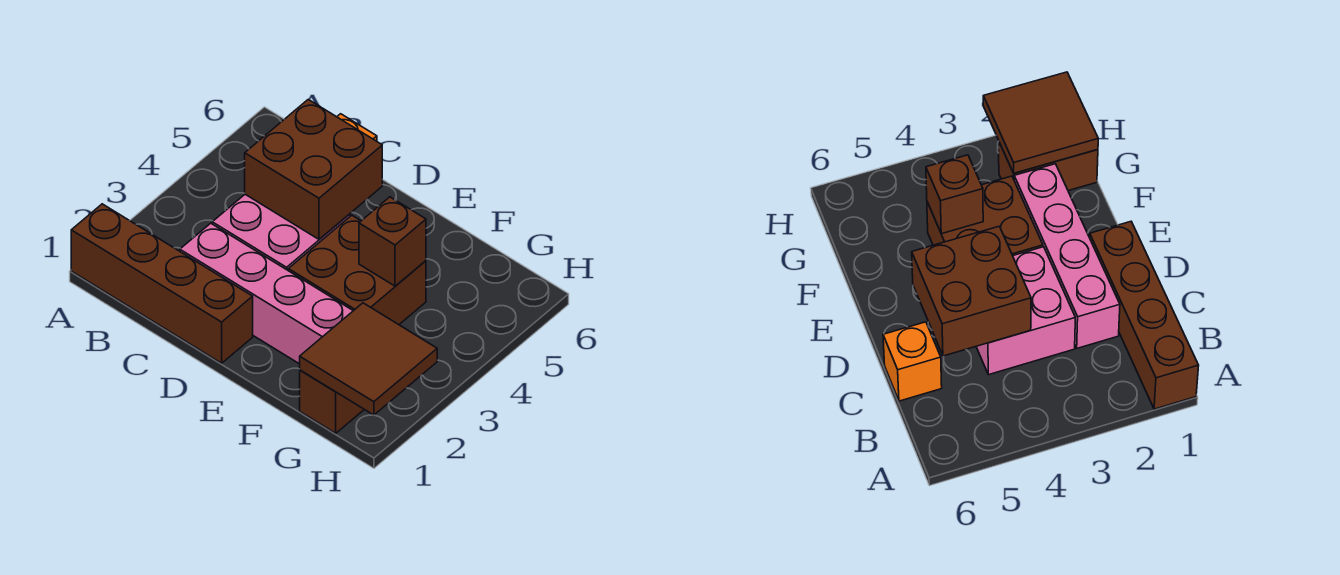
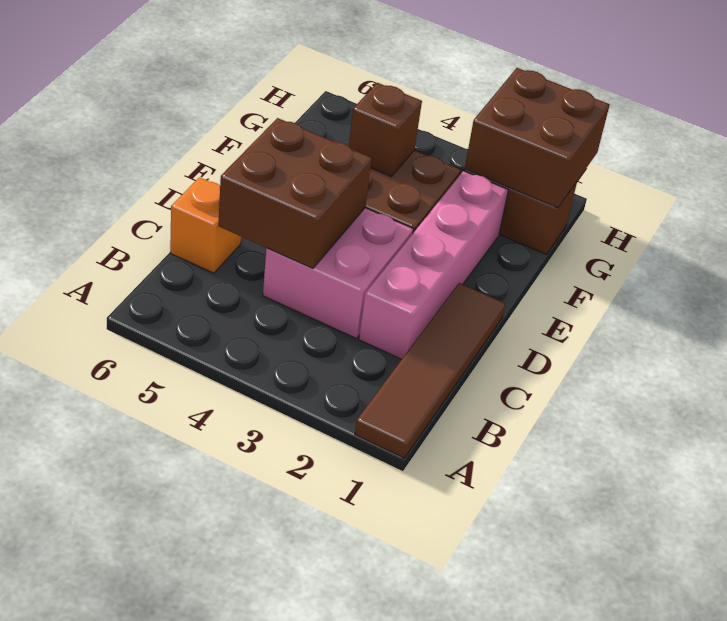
brown brick A1:D1 level 1 -> brown tile A1:D1 level 1
brown tile G1:H2 level 2 -> brown brick G1:H2 level 2

